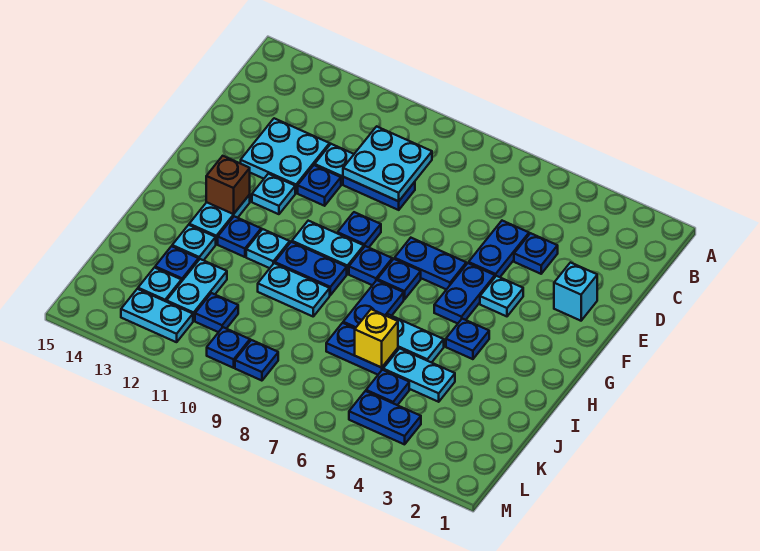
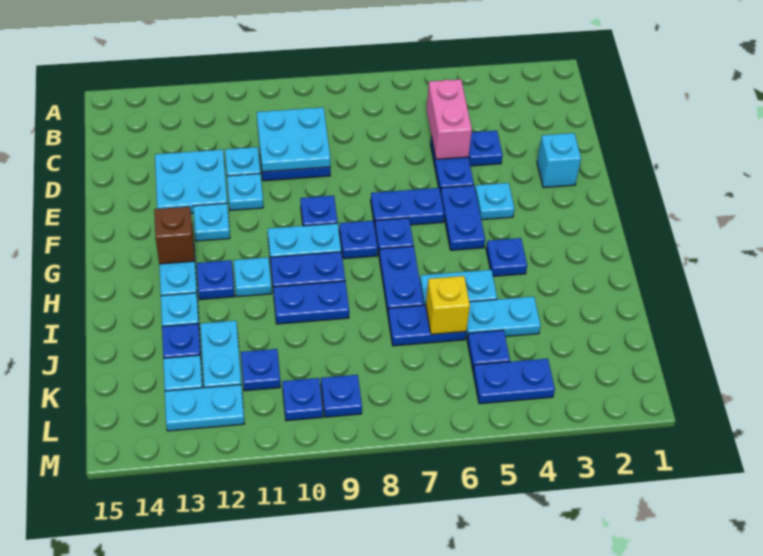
none -> pink brick C5:D5 level 2
blue plate E11 level 1 -> cyan plate E11 level 1
cyan plate I9:I10 level 1 -> blue plate I9:I10 level 1

